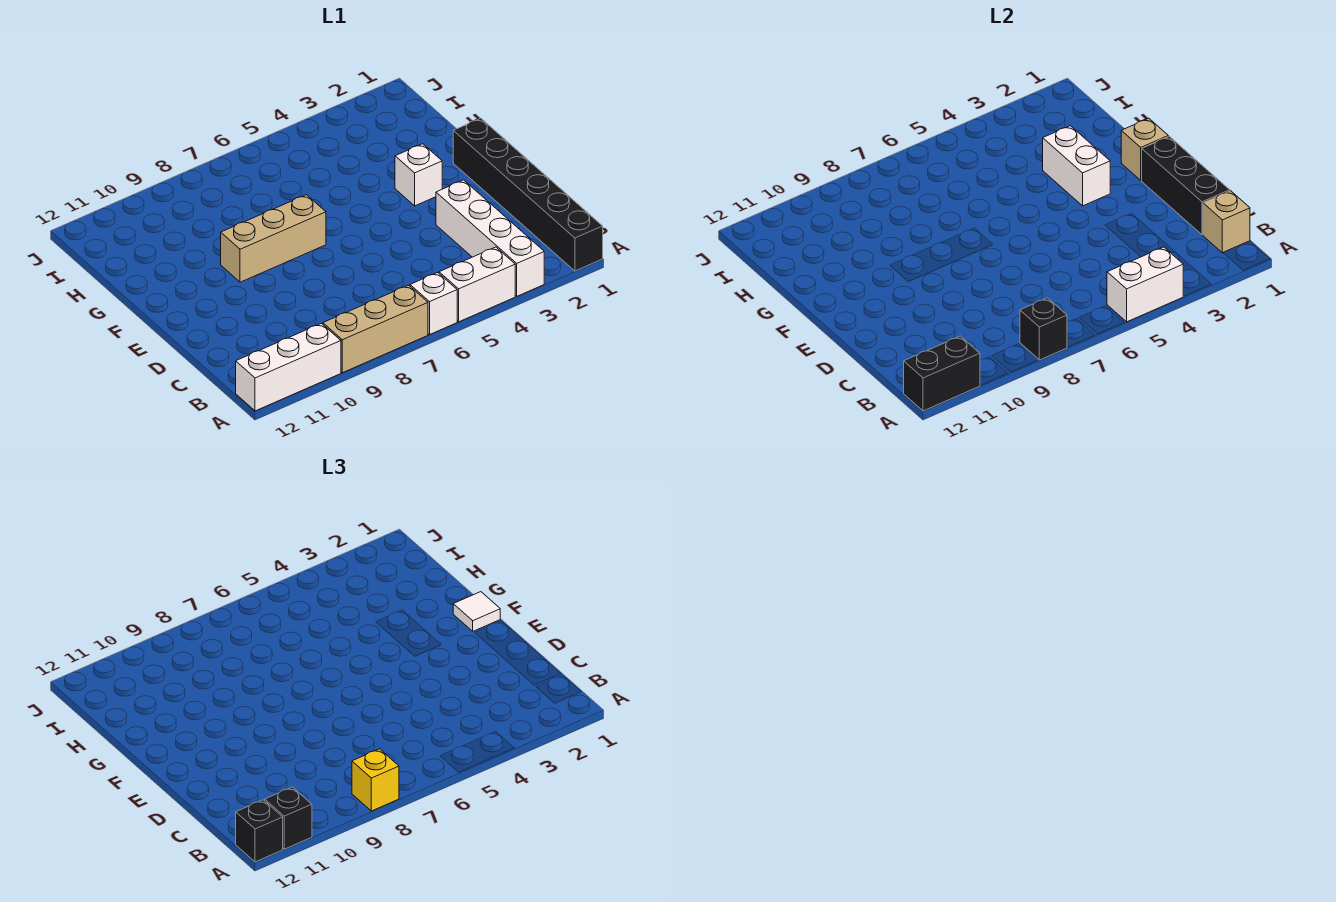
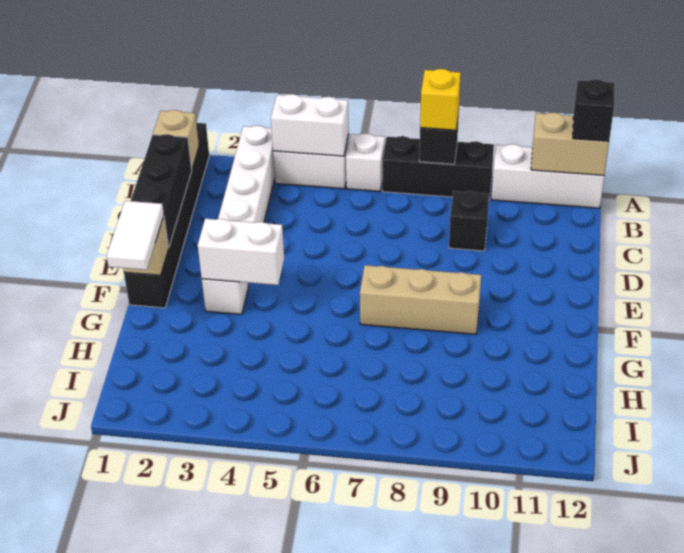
tan brick A7:A9 level 1 -> black brick A7:A9 level 1
black brick A11:A12 level 2 -> tan brick A11:A12 level 2
black brick A11 level 3 -> black brick C9 level 1
white tile F1 level 3 -> white tile F1:G1 level 3
white brick F3:G3 level 2 -> white brick F3:F4 level 2

